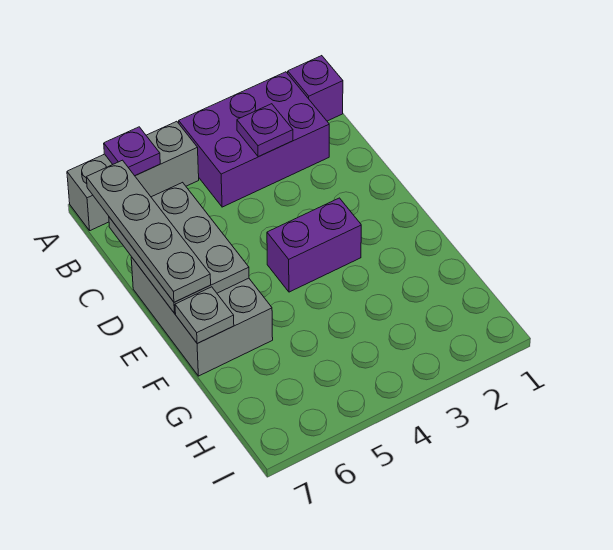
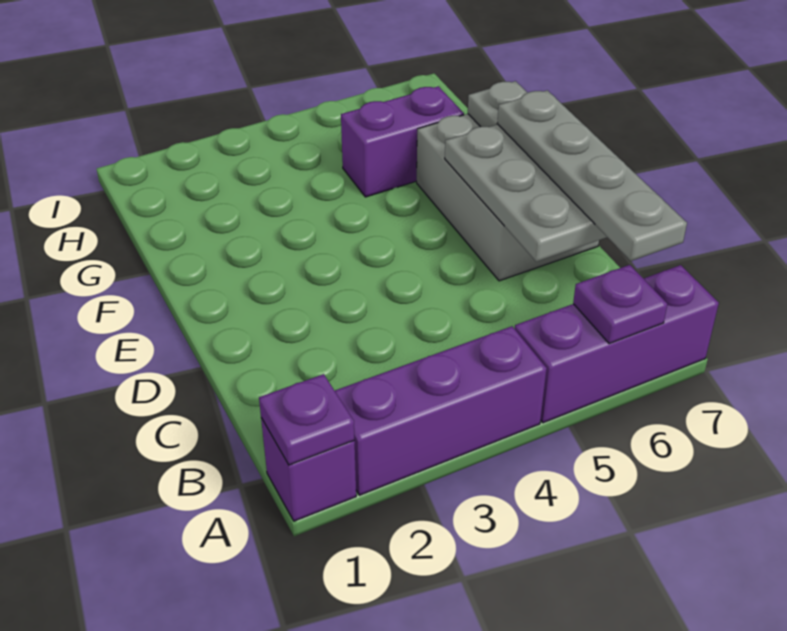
purple brick A2:B4 level 1 -> purple brick A2:A4 level 1
grey brick A5:A7 level 1 -> purple brick A5:A7 level 1
purple plate B3 level 2 -> purple plate A1 level 2
purple brick E3:E4 level 1 -> purple brick G5:G6 level 1

